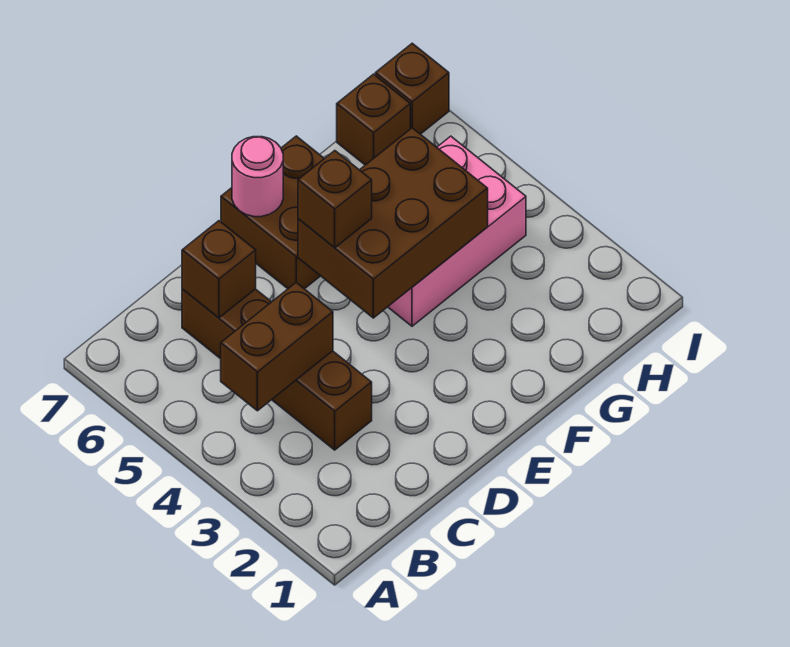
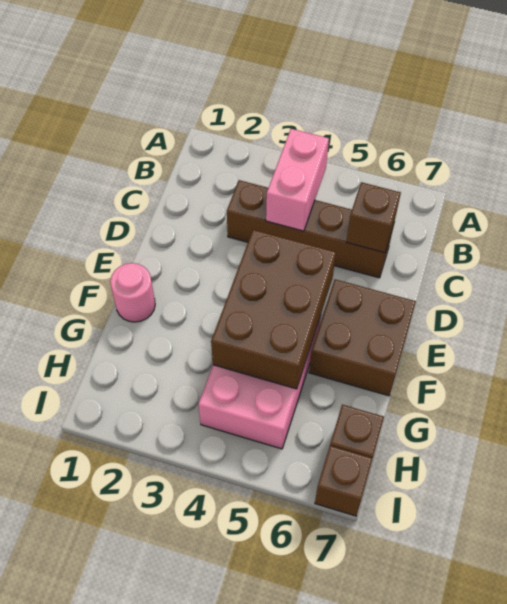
brown brick B4:C4 level 2 -> pink brick B4:C4 level 2
brown brick E5 level 3 -> none
pink round brick E7 level 2 -> pink round brick F1 level 1

